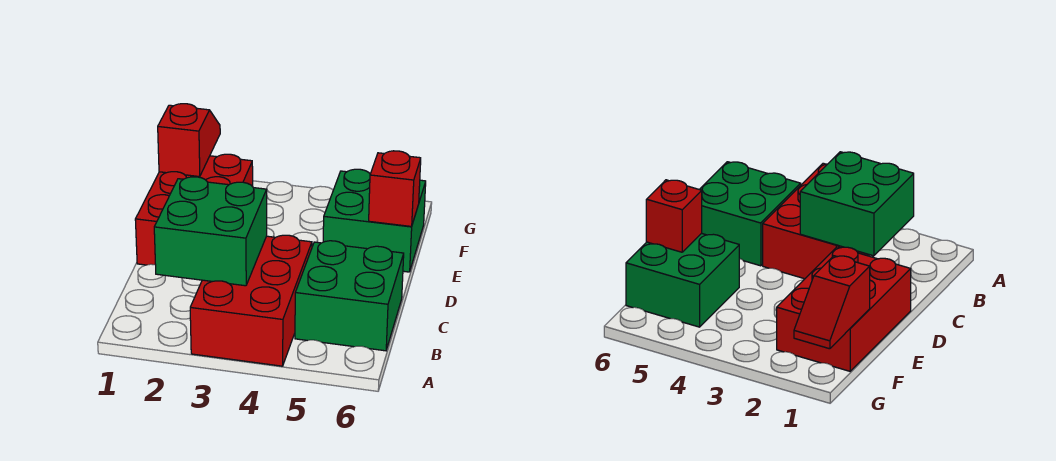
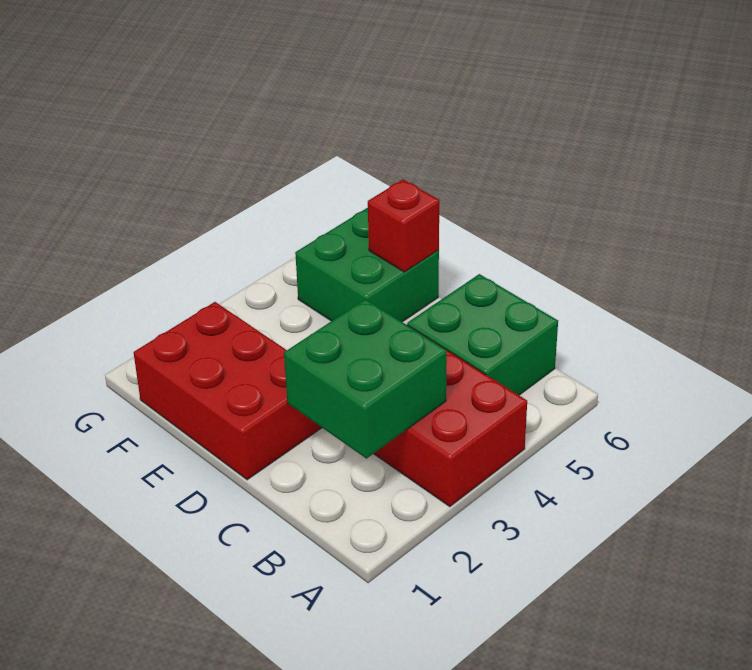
red slope F1:G1 level 2 top F -> none

